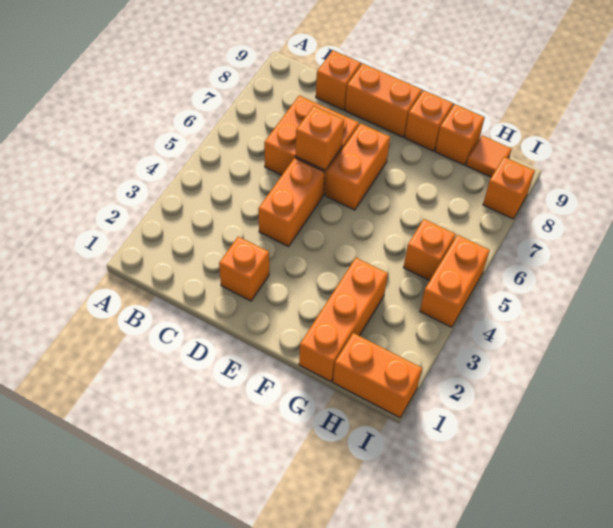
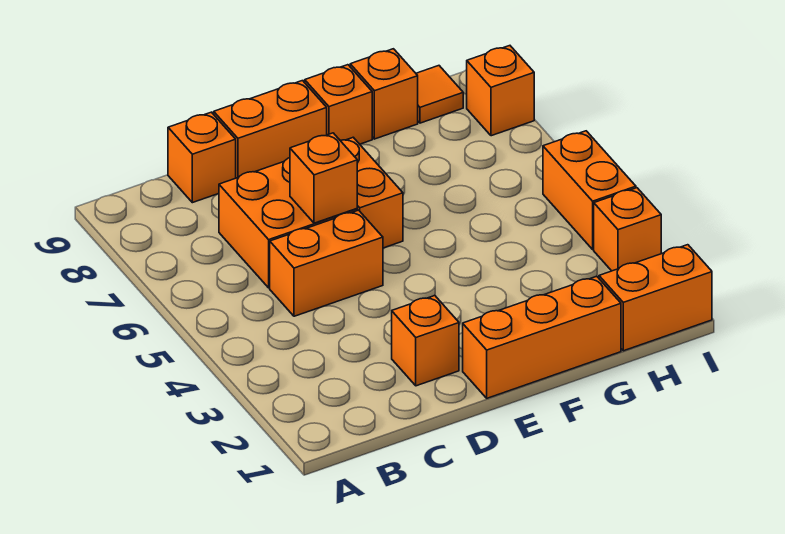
orange brick D4:D5 level 1 -> orange brick C5:D5 level 1
orange brick G1:G3 level 1 -> orange brick E1:G1 level 1
orange brick H5 level 1 -> orange brick I3 level 1

